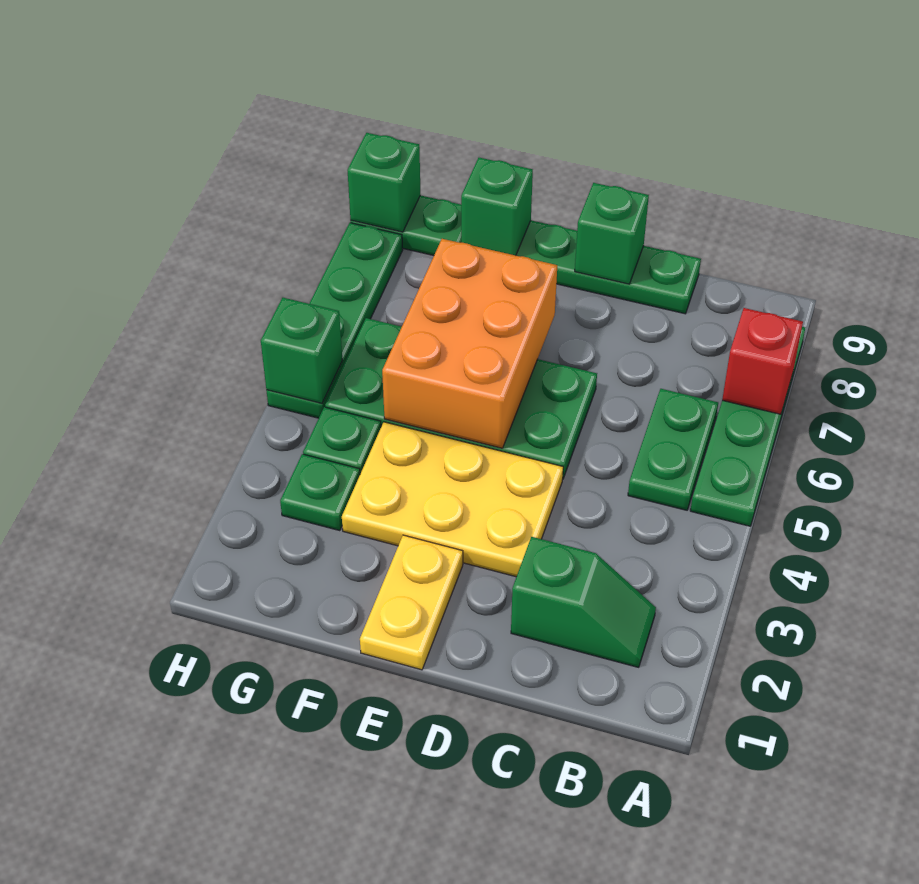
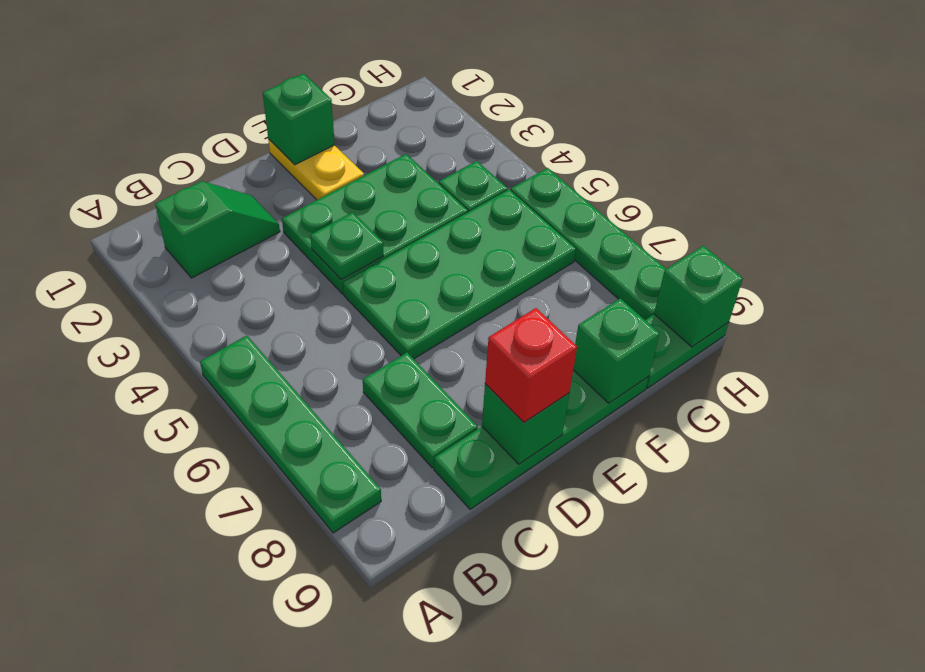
red brick A7 level 2 -> red brick D9 level 3
green slope B2:C2 level 1 top C -> green slope B2:C2 level 1 top B
green plate B5:B6 level 1 -> green plate C7:C8 level 1
yellow plate D3:F4 level 1 -> green plate D3:F4 level 1
orange brick E5:F7 level 2 -> none
green plate G3 level 1 -> green plate D4 level 2
green brick H5 level 2 -> green brick E1 level 2

